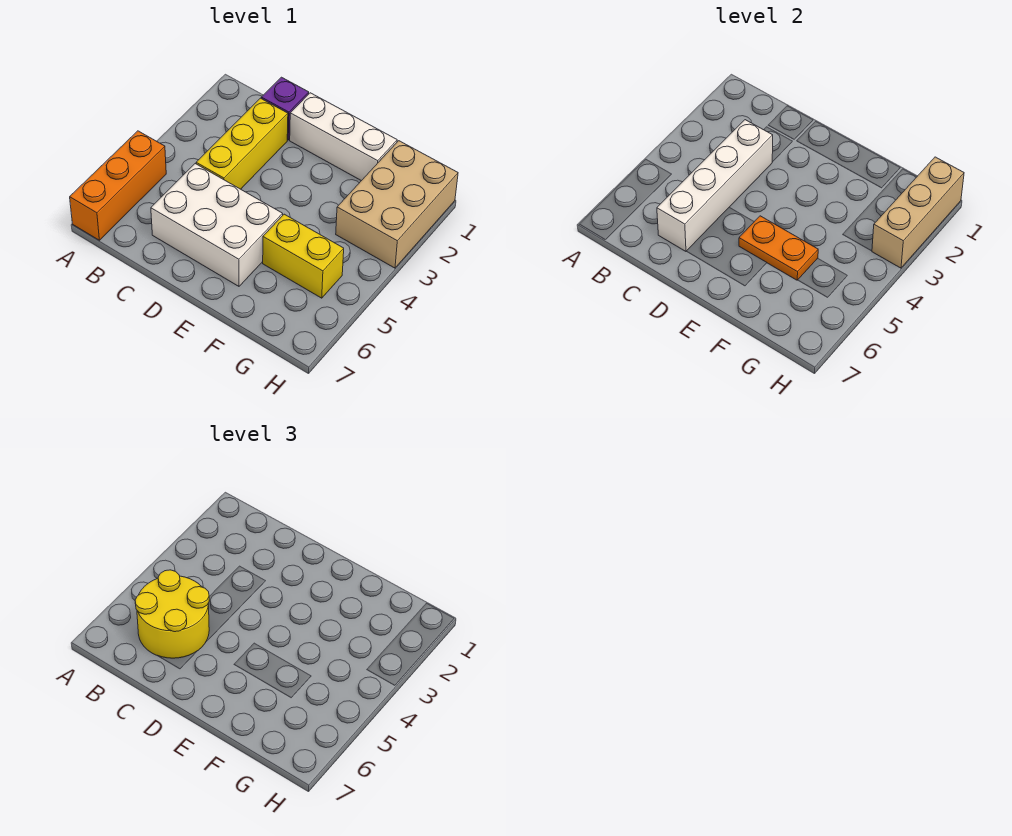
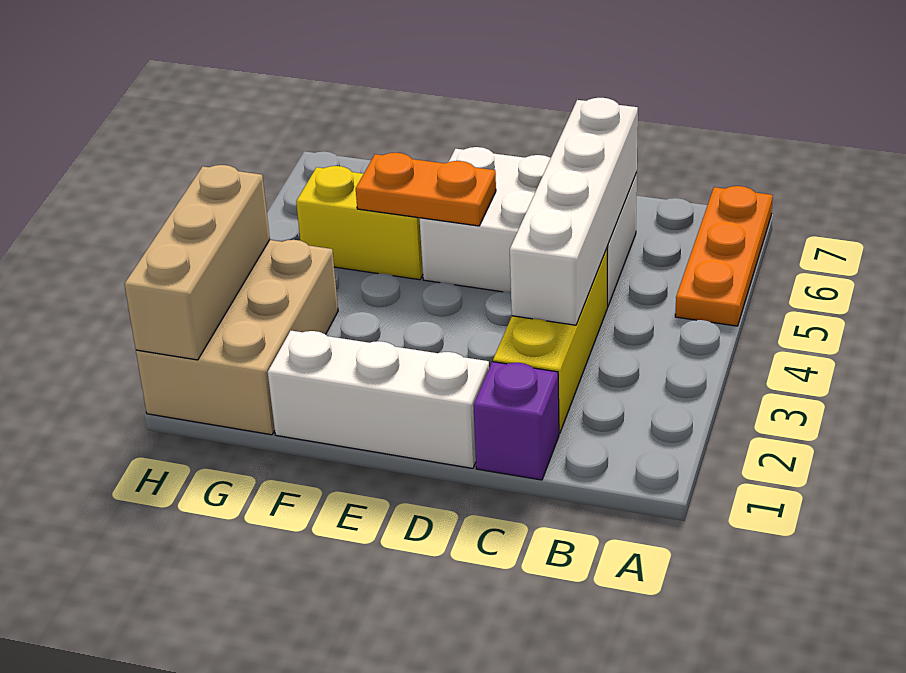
orange brick A5:A7 level 1 -> orange plate A5:A7 level 1
yellow round brick B5:C6 level 3 -> none

